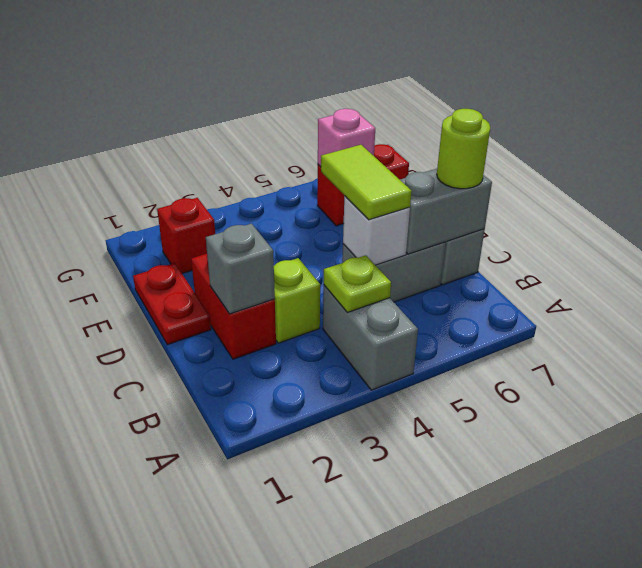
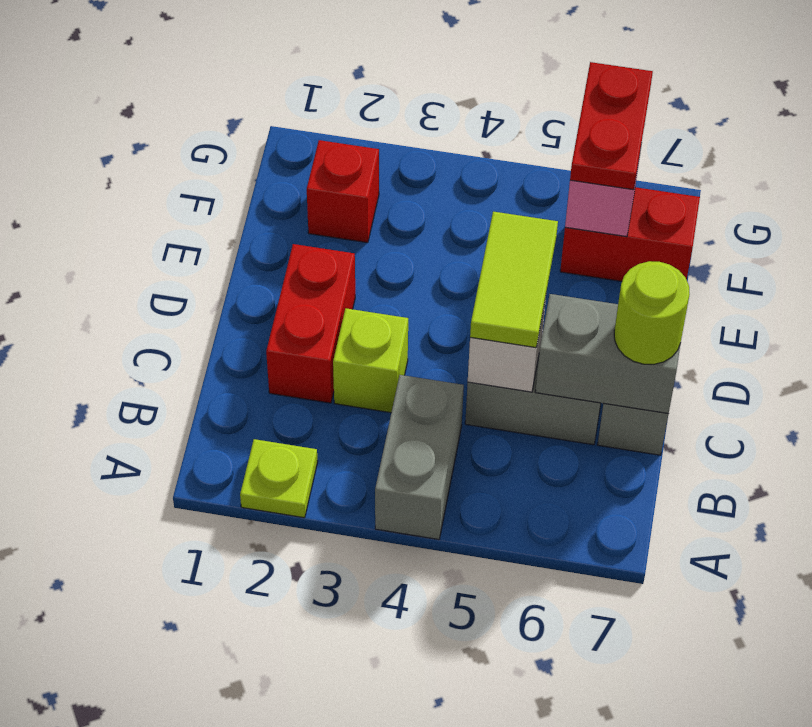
lime plate B4 level 2 -> lime plate A2 level 1
grey brick C2 level 2 -> none
red plate D1:E1 level 1 -> red plate F6:G6 level 3

